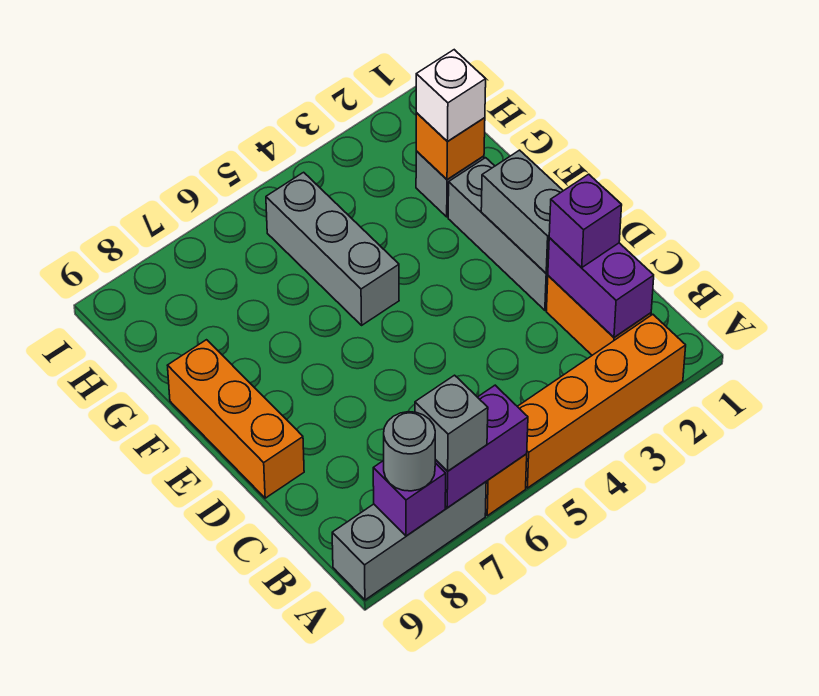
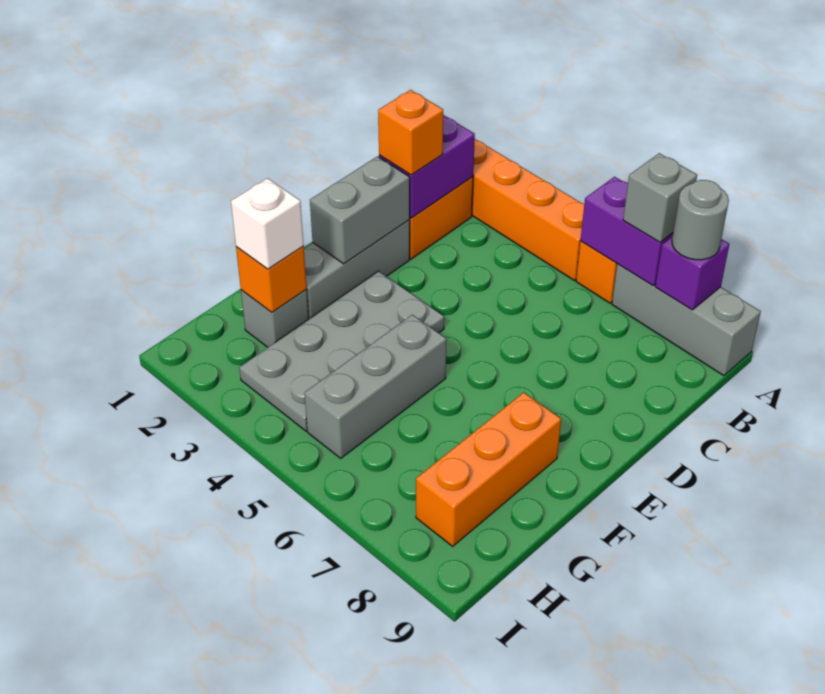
purple brick C2 level 3 -> orange brick C2 level 3
orange brick D9:F9 level 1 -> orange brick F8:H8 level 1
none -> grey plate E3:H4 level 1

